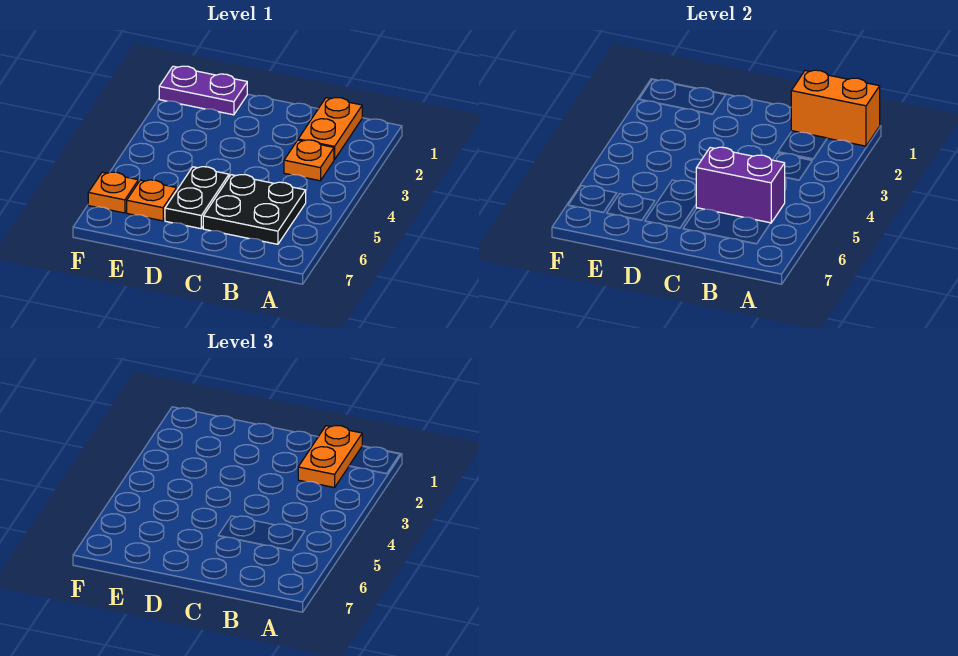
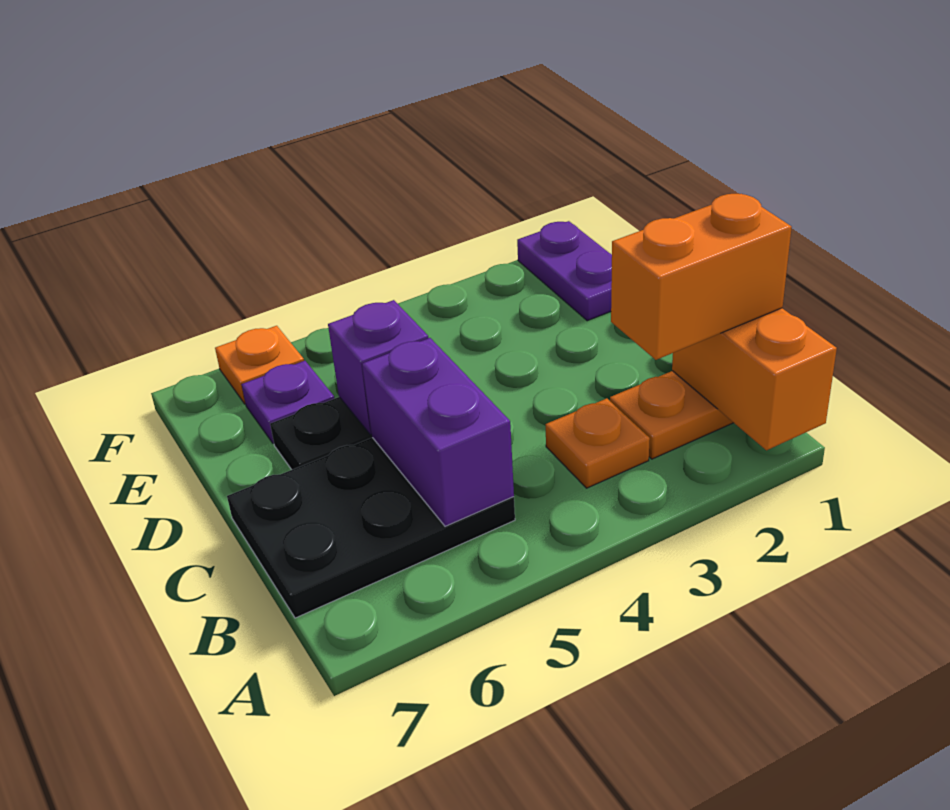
orange plate B1:B2 level 3 -> orange brick B1:B2 level 3
black plate B5:C6 level 1 -> black plate B5:C7 level 1
none -> purple brick D5 level 2
orange plate E6 level 1 -> purple plate E6 level 1

